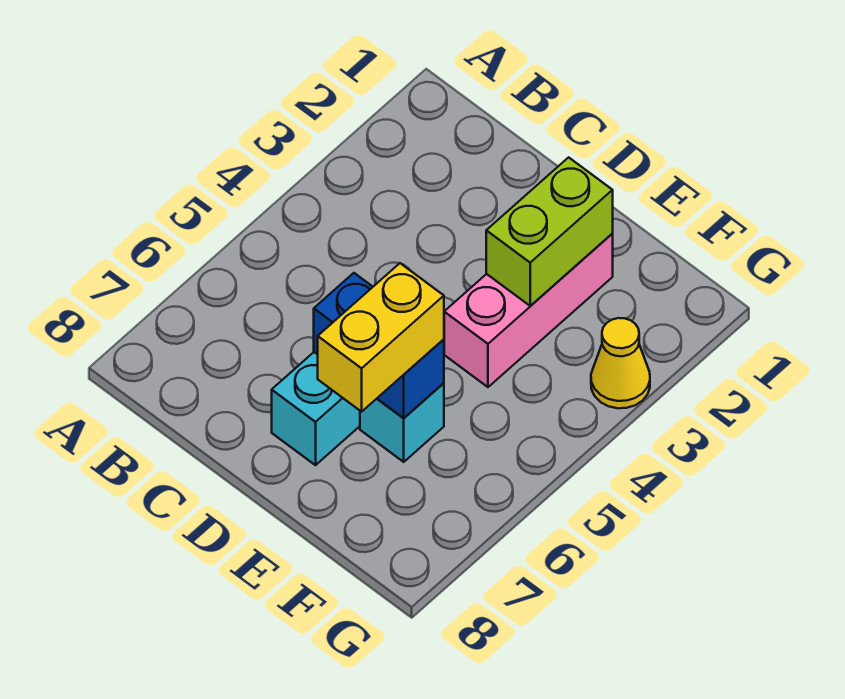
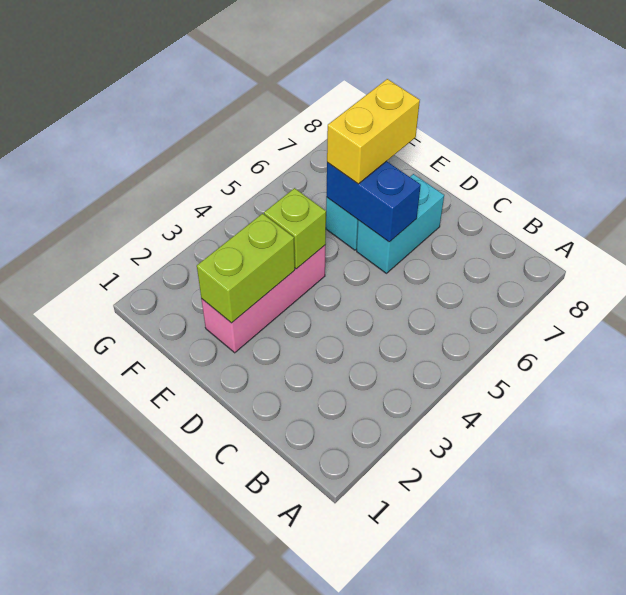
none -> lime brick E4 level 2
yellow cone G3 level 1 -> none

